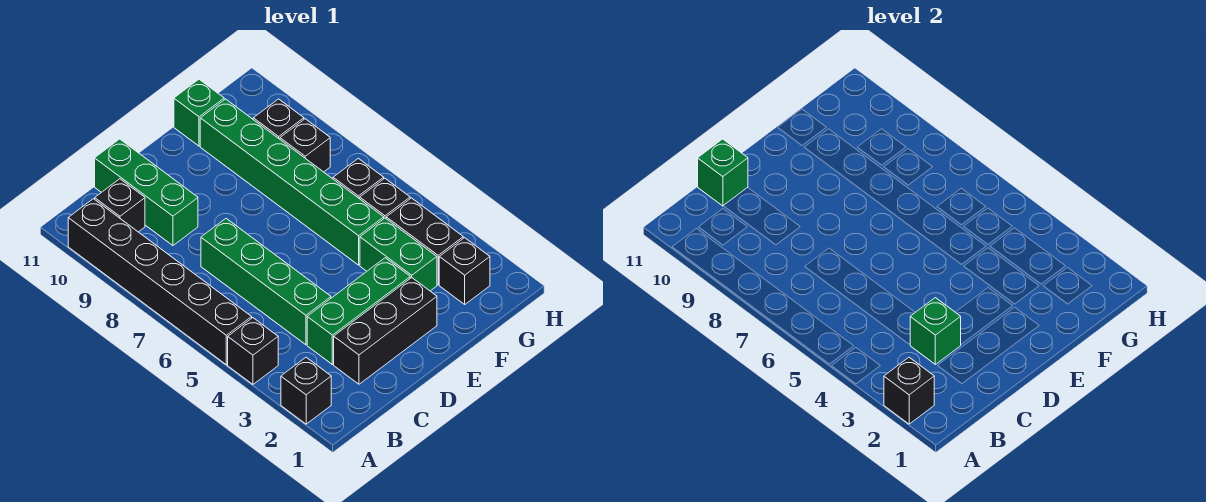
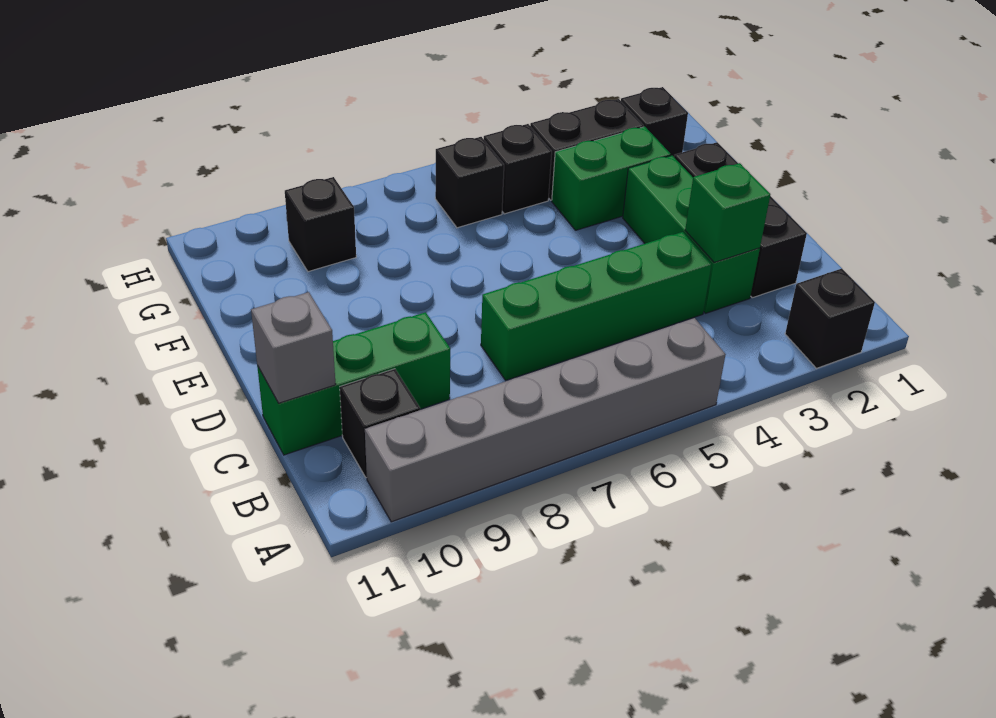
black brick A2 level 2 -> none
black brick A4 level 1 -> none
black brick A5:A10 level 1 -> grey brick A5:A10 level 1
green brick C11 level 2 -> grey brick C11 level 2
green brick F5:F10 level 1 -> none
green brick F11 level 1 -> none
black brick G8 level 1 -> none

